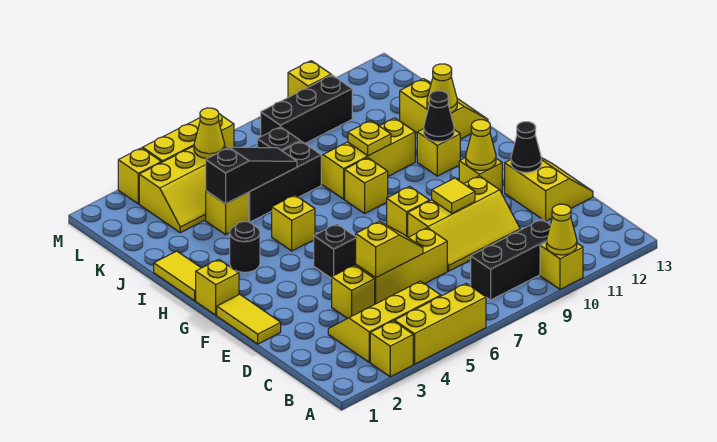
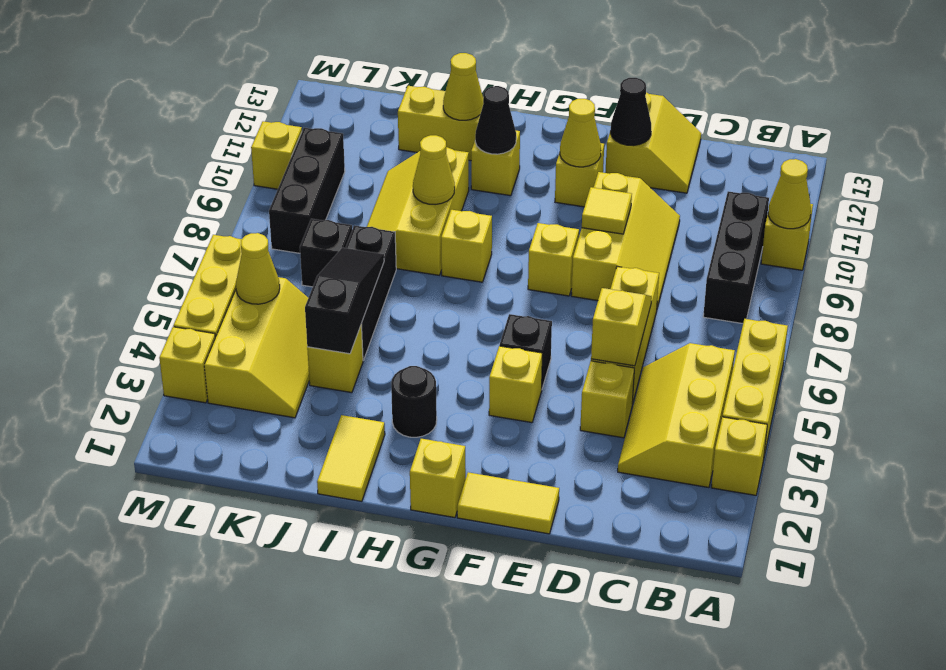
yellow slope D12:E13 level 1 top 12 -> yellow slope D12:E13 level 1 top E
yellow tile H1:I1 level 1 -> yellow tile I1:I2 level 1
yellow brick H5 level 1 -> yellow brick F4 level 1
yellow plate I9 level 2 -> yellow cone I9 level 2

